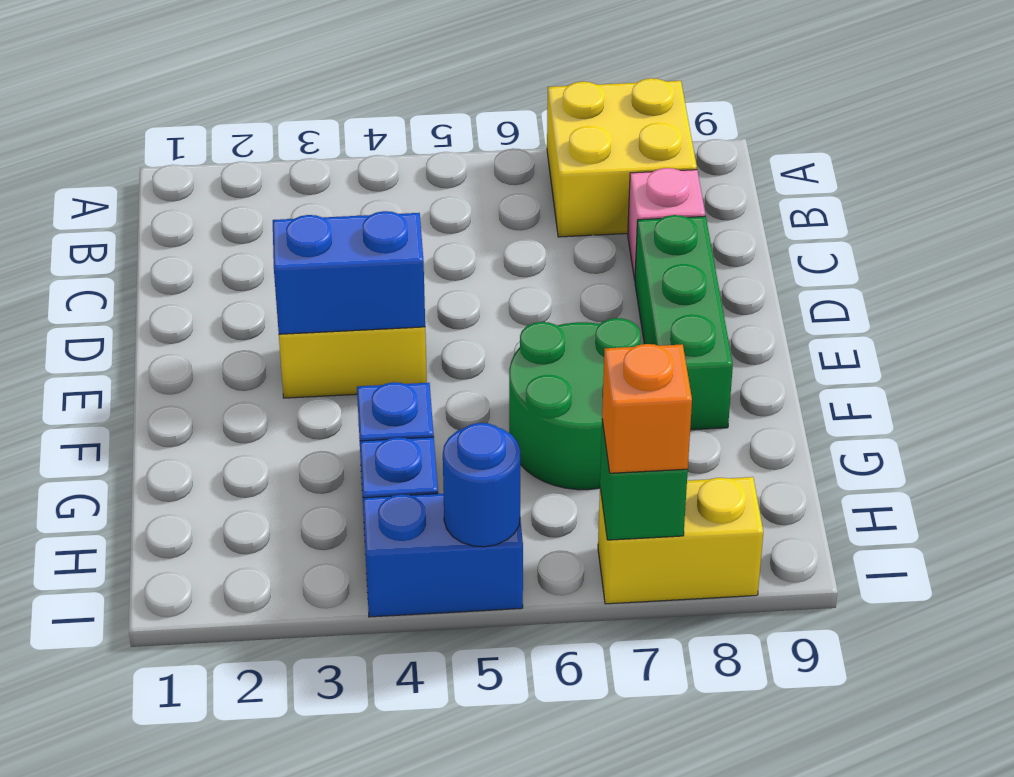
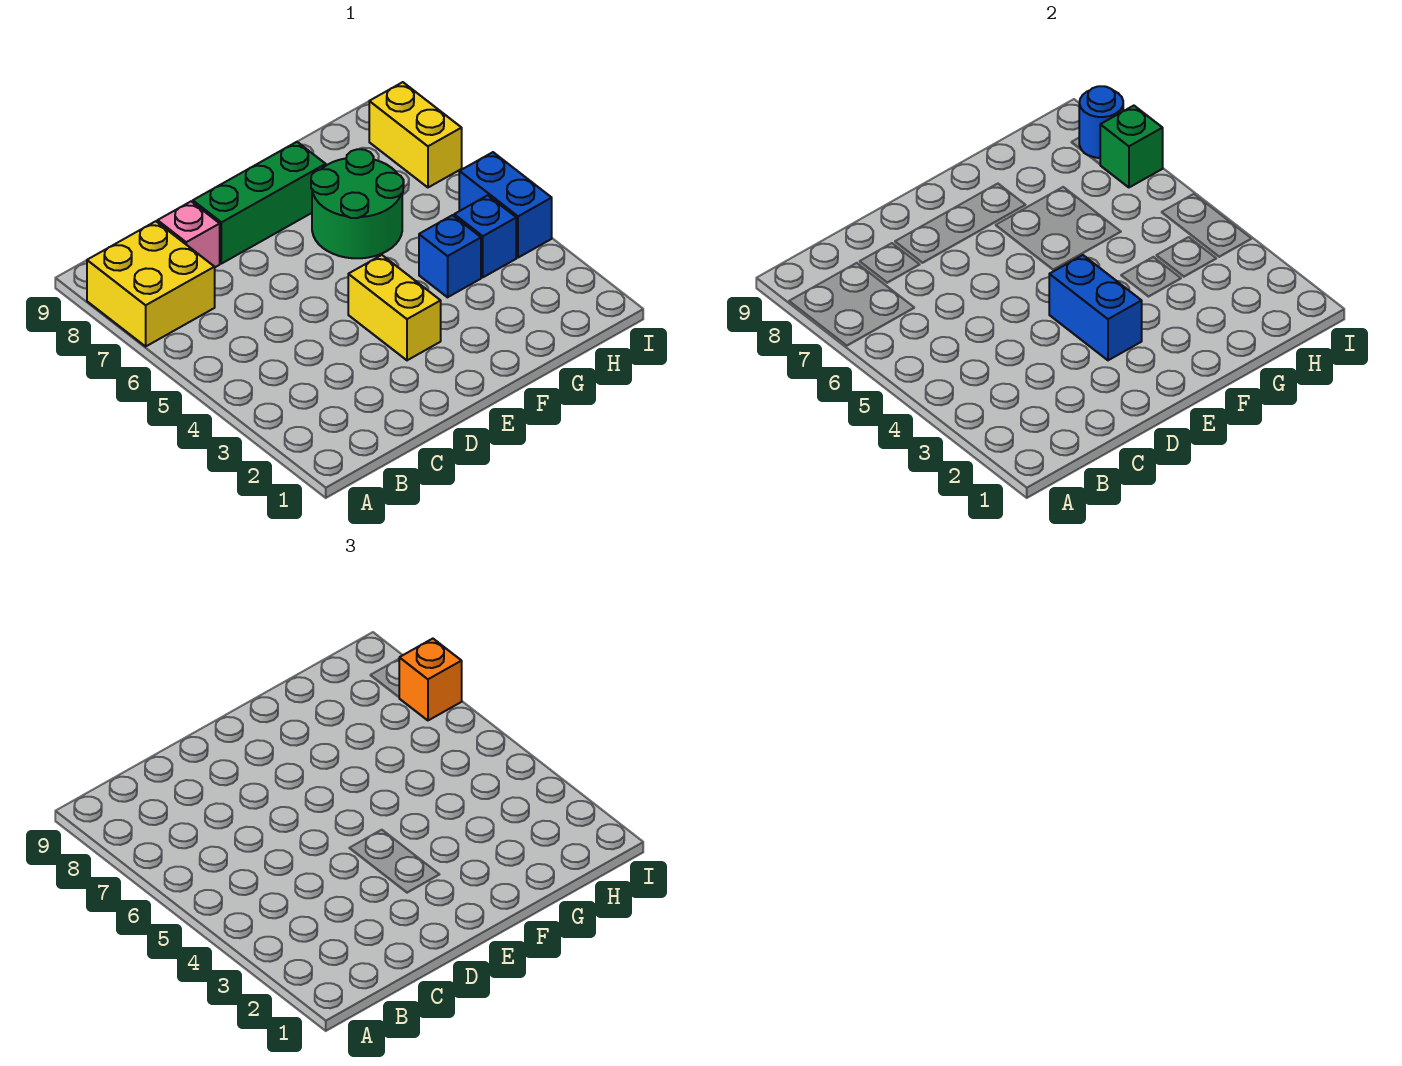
blue round brick I5 level 2 -> blue round brick I8 level 2

